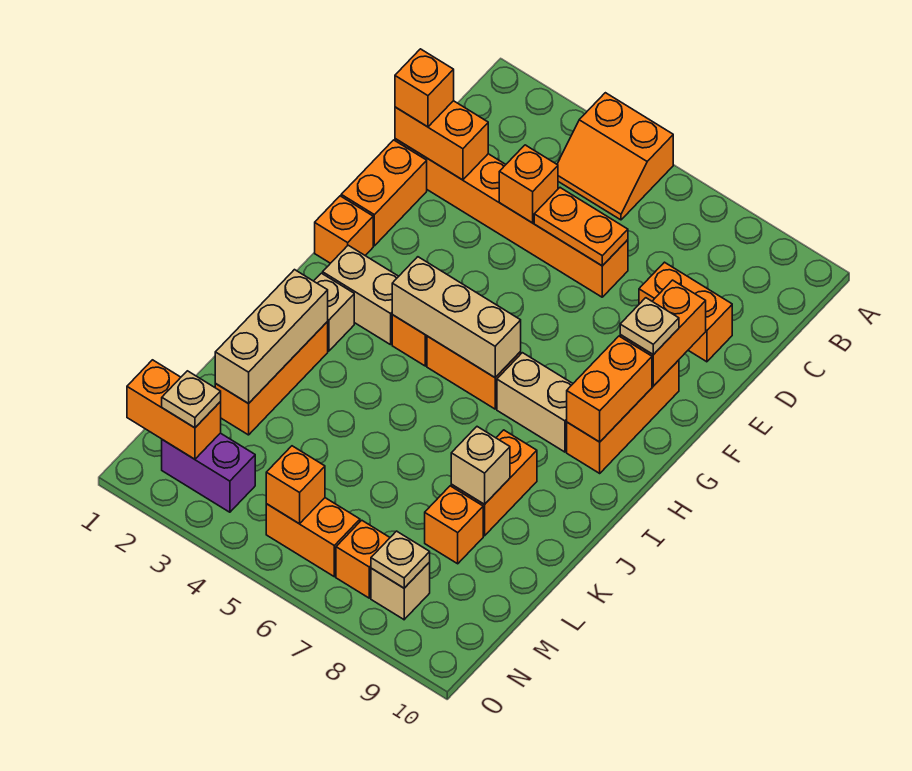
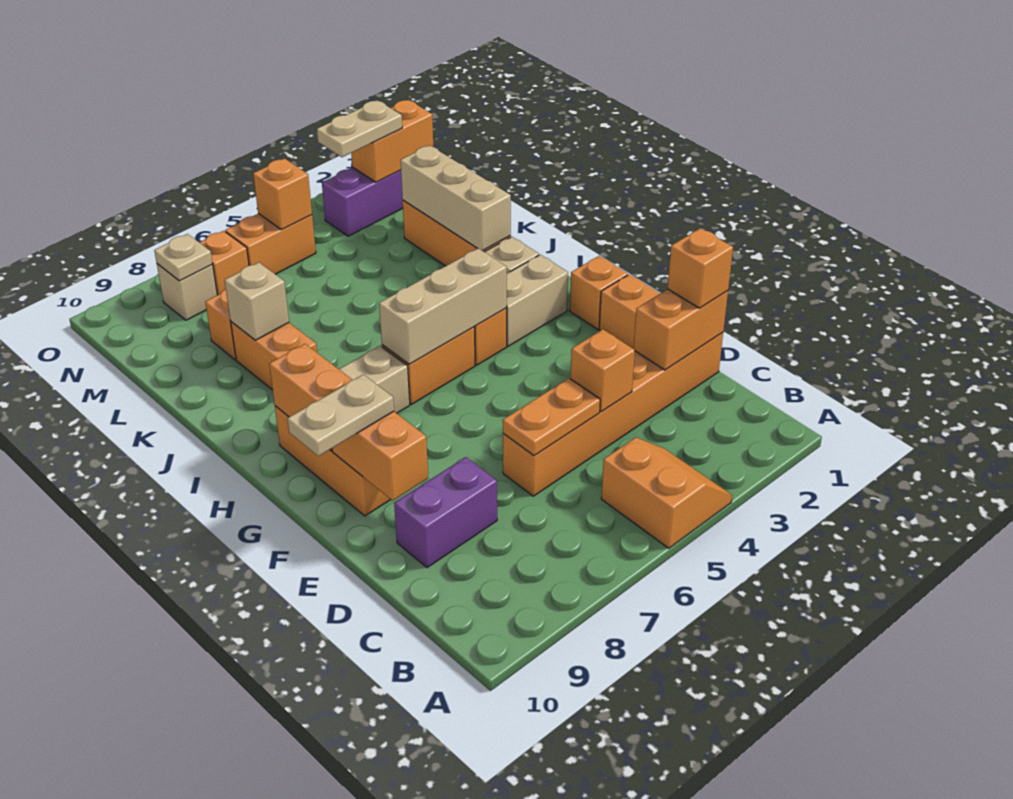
orange slope A4:B5 level 1 top A -> orange slope A4:B5 level 1 top 5
orange brick D8:D9 level 1 -> purple brick D8:D9 level 1
tan plate F9 level 3 -> tan plate F9:F10 level 3
tan plate N2 level 3 -> tan plate N2:N3 level 3

